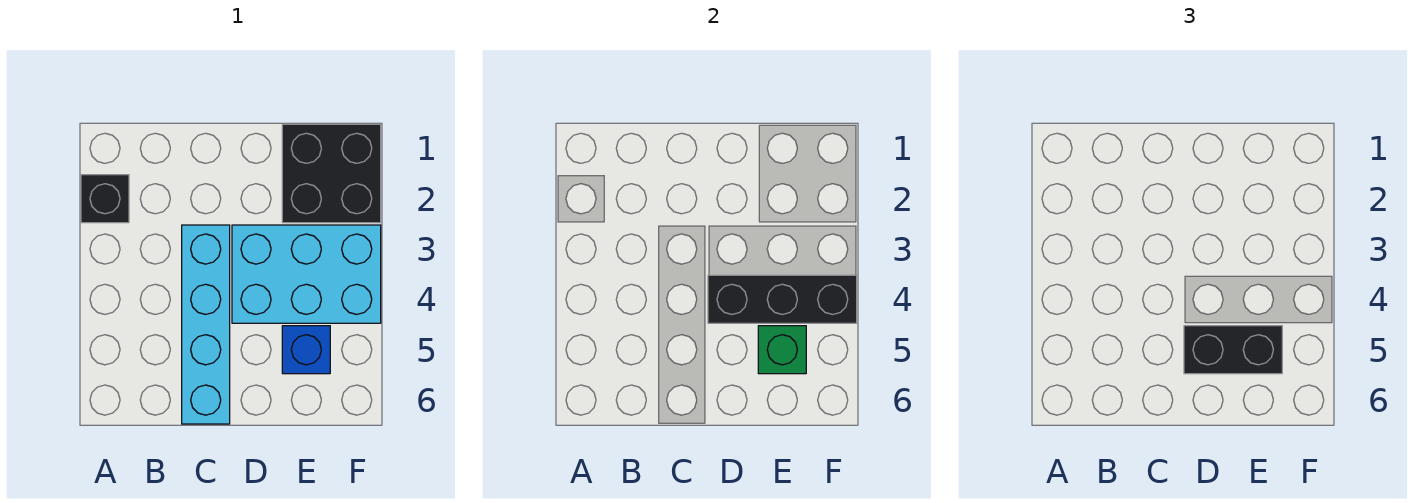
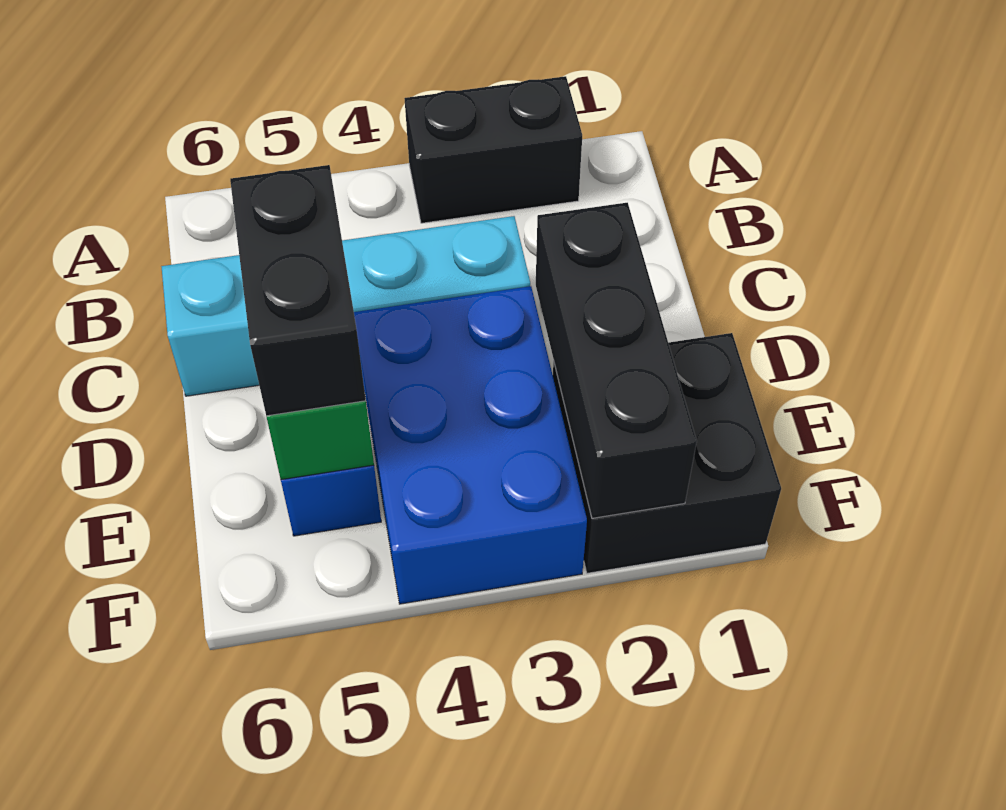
black brick A2 level 1 -> black brick A2:A3 level 1
cyan brick D3:F4 level 1 -> blue brick D3:F4 level 1
black brick D4:F4 level 2 -> black brick D2:F2 level 2

